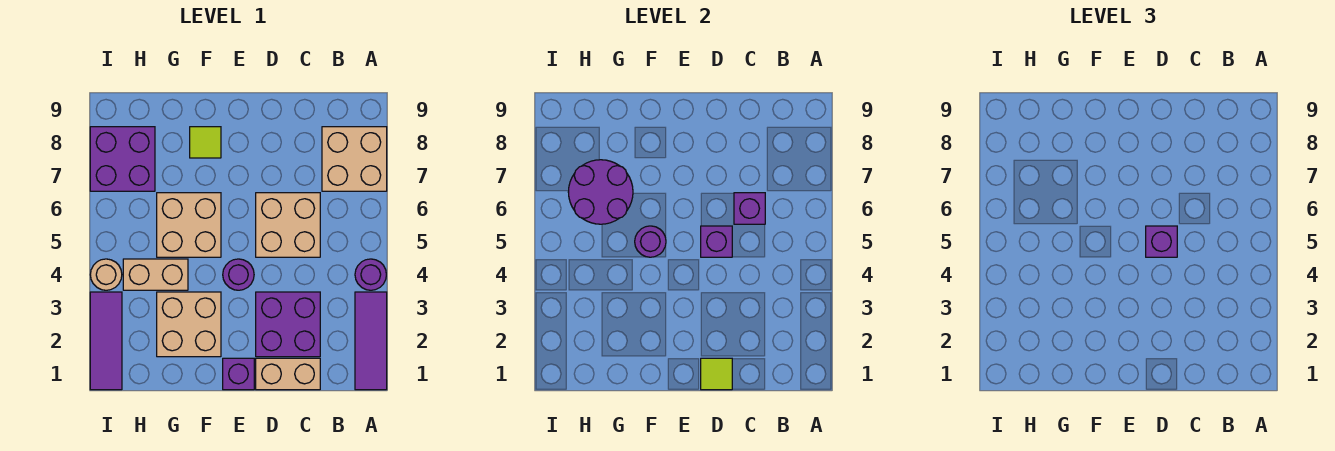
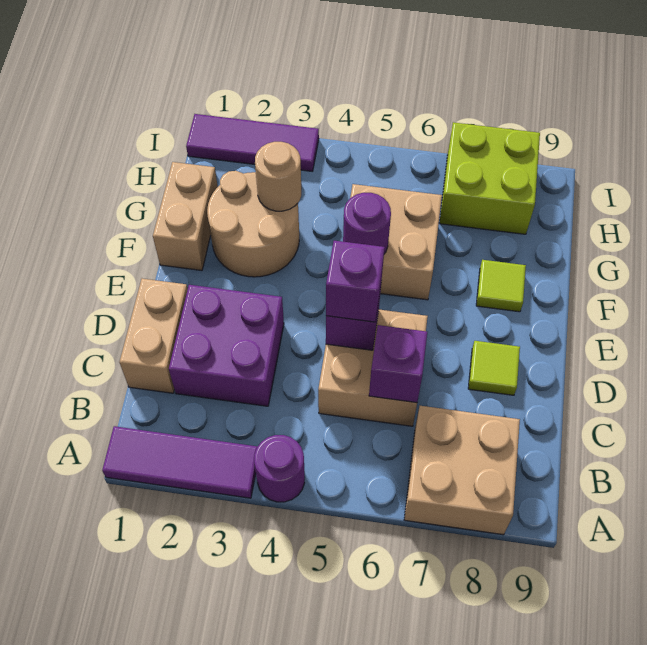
lime tile D1 level 2 -> lime tile D8 level 1
purple brick E1 level 1 -> none
purple round brick E4 level 1 -> none
tan brick F2:G3 level 1 -> tan round brick F2:G3 level 1
tan brick G4:H4 level 1 -> tan brick F1:G1 level 1
purple round brick G6:H7 level 2 -> none
purple brick H7:I8 level 1 -> lime brick H7:I8 level 1
tan round brick I4 level 1 -> tan round brick G3 level 2

